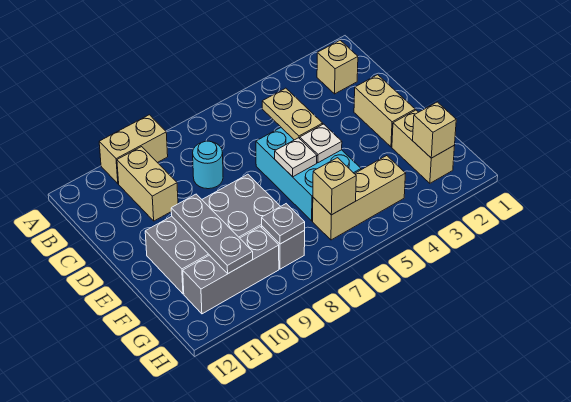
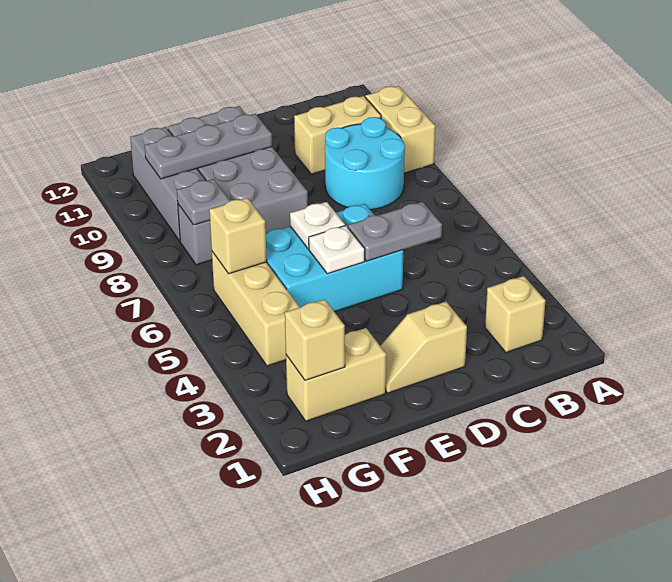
tan plate C5:D5 level 2 -> grey plate C5:D5 level 2
cyan round brick C8 level 1 -> cyan round brick B8:C9 level 1
tan brick D2:E2 level 1 -> tan slope D2:E2 level 1 top D

